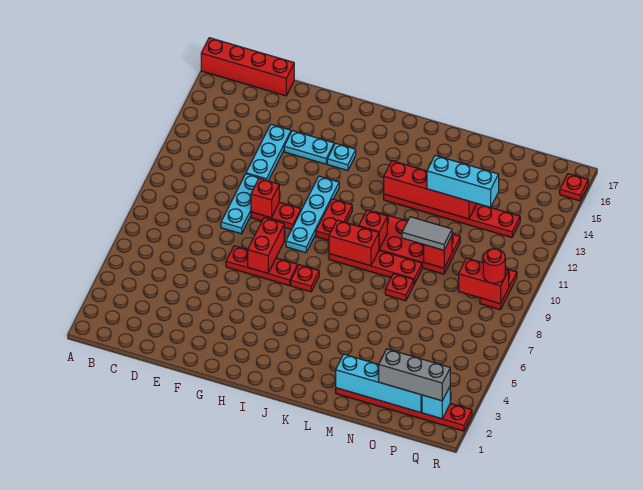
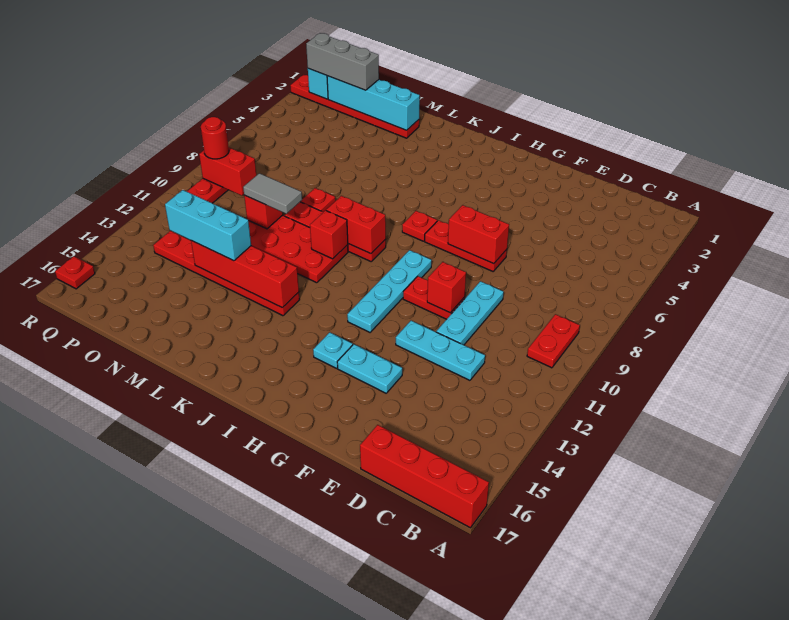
cyan plate E12:E14 level 1 -> cyan plate D12:F12 level 1
red brick G7:G8 level 2 -> red brick F7:G7 level 2
red plate I10:I11 level 1 -> red plate B9:B10 level 1

